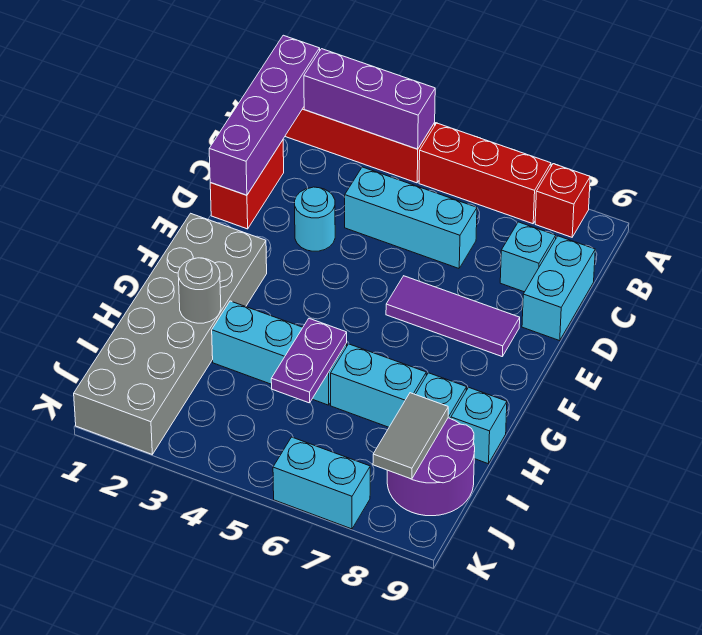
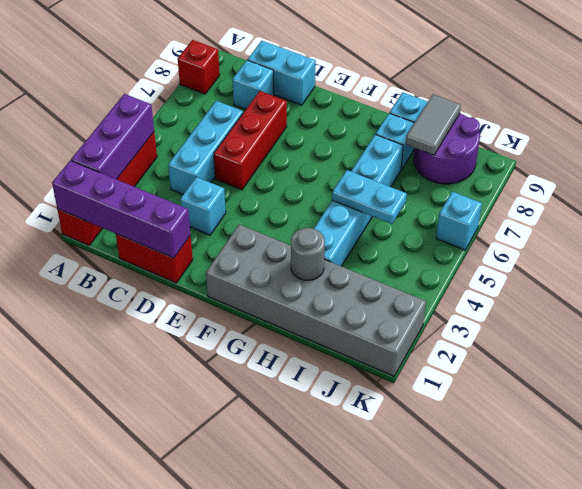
red brick A5:A7 level 1 -> red brick D5:D7 level 1
cyan round brick D3 level 1 -> cyan brick D3 level 1
purple tile E6:E8 level 1 -> none
purple plate H5:I5 level 2 -> cyan plate H5:I5 level 2
grey tile I8:J8 level 2 -> grey tile I8:I9 level 2
cyan brick K6:K7 level 1 -> cyan brick K6 level 1

